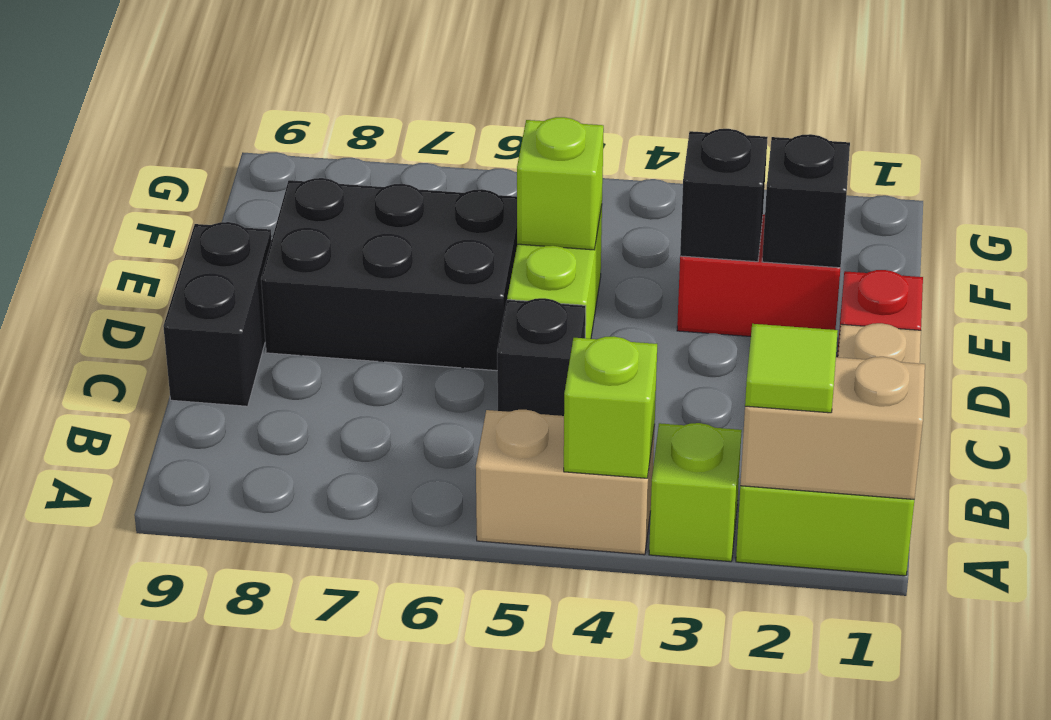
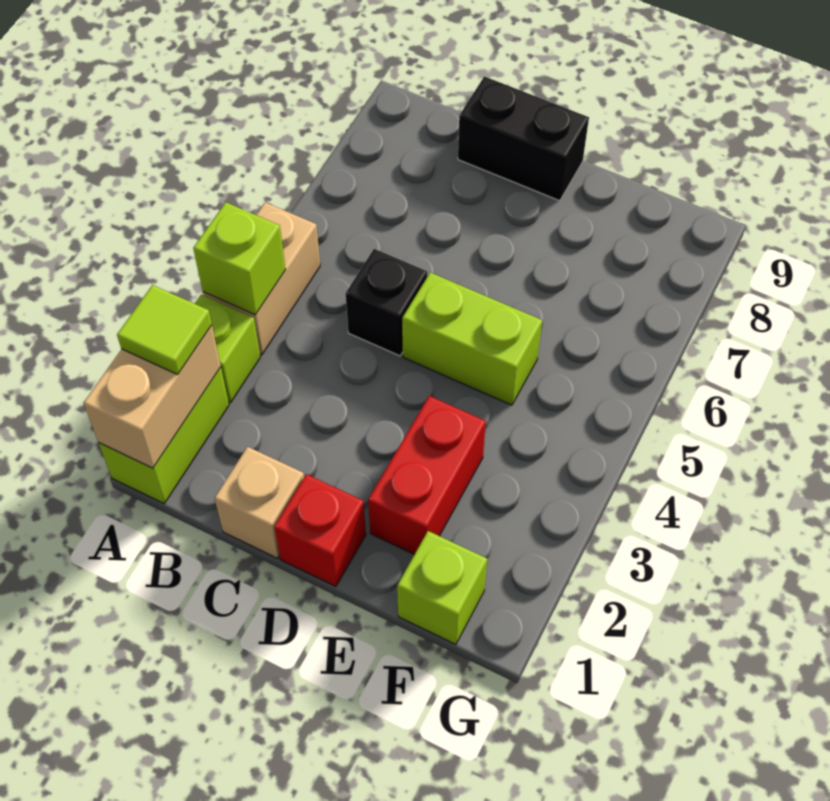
black brick D6:E8 level 1 -> none
black brick E2 level 2 -> none
black brick E3 level 2 -> none
lime brick E5 level 2 -> lime brick F1 level 1

